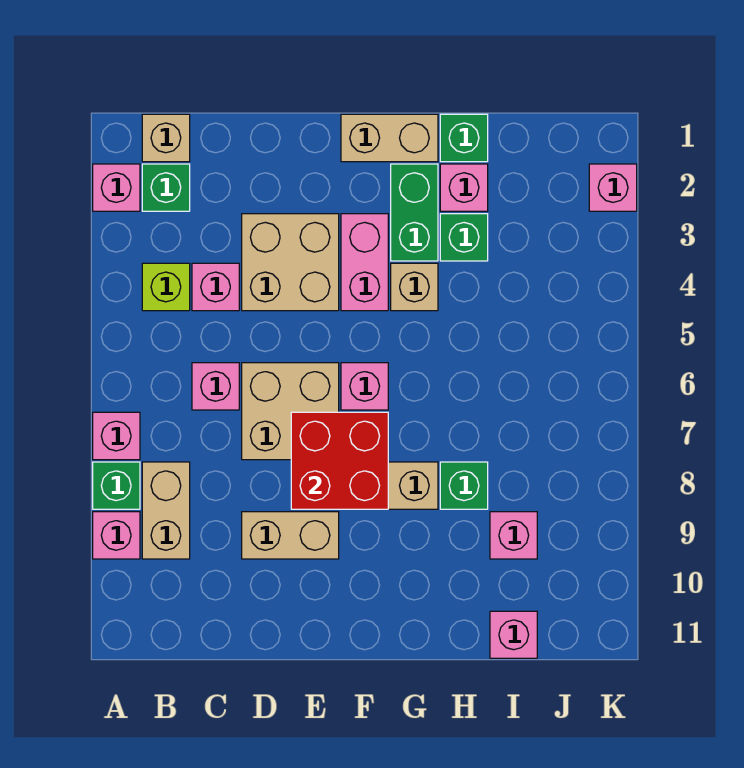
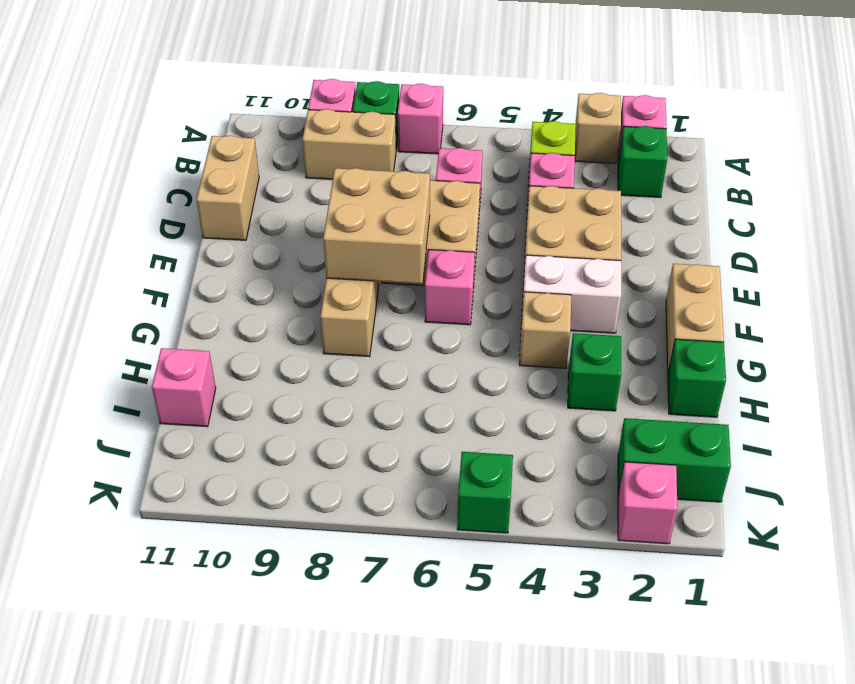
tan brick B1 level 1 -> tan brick A3 level 1
tan brick D9:E9 level 1 -> tan brick C11:D11 level 1
red brick E7:F8 level 2 -> tan brick E7:F8 level 2
pink brick F3:F4 level 1 -> white brick F3:F4 level 1
green brick G2:G3 level 1 -> green brick J1:J2 level 1
pink brick H2 level 1 -> none
green brick H8 level 1 -> green brick K5 level 1
pink brick I9 level 1 -> none

